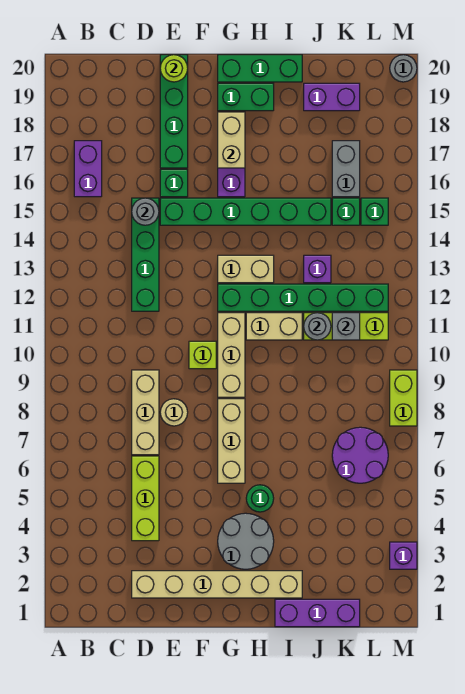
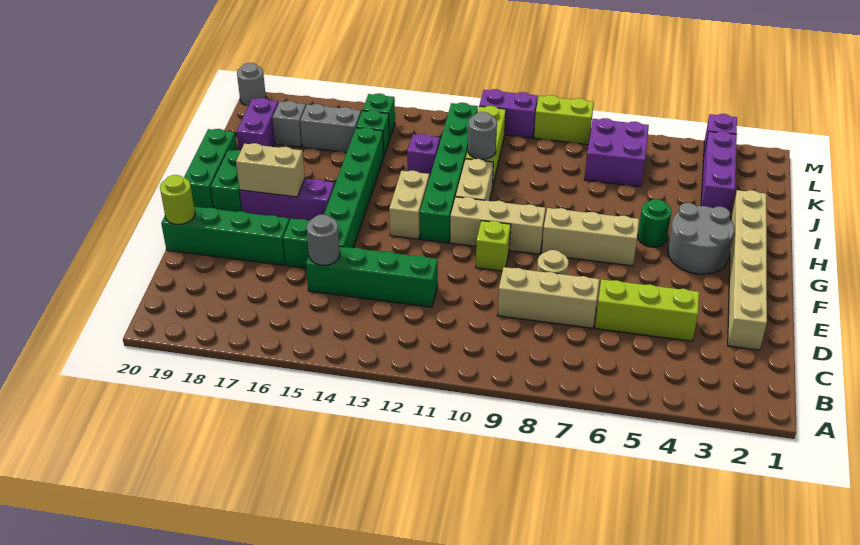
purple brick B16:B17 level 1 -> purple brick M10:M11 level 1
purple brick I1:K1 level 1 -> purple brick J3:L3 level 1
purple round brick K6:L7 level 1 -> purple brick K6:L7 level 1
grey brick K11 level 2 -> grey brick K18 level 1

